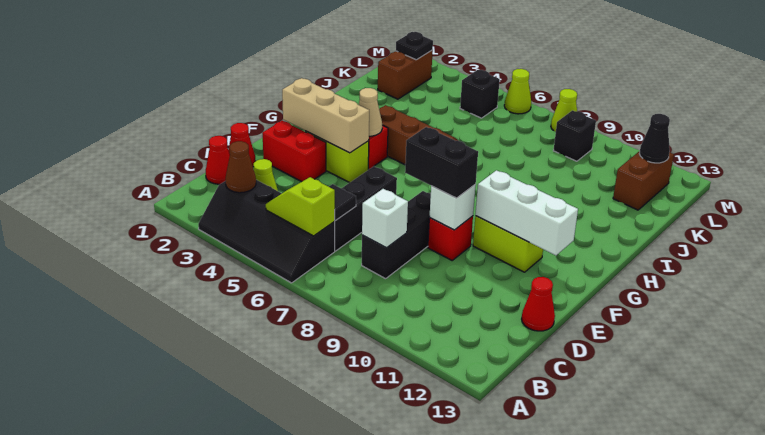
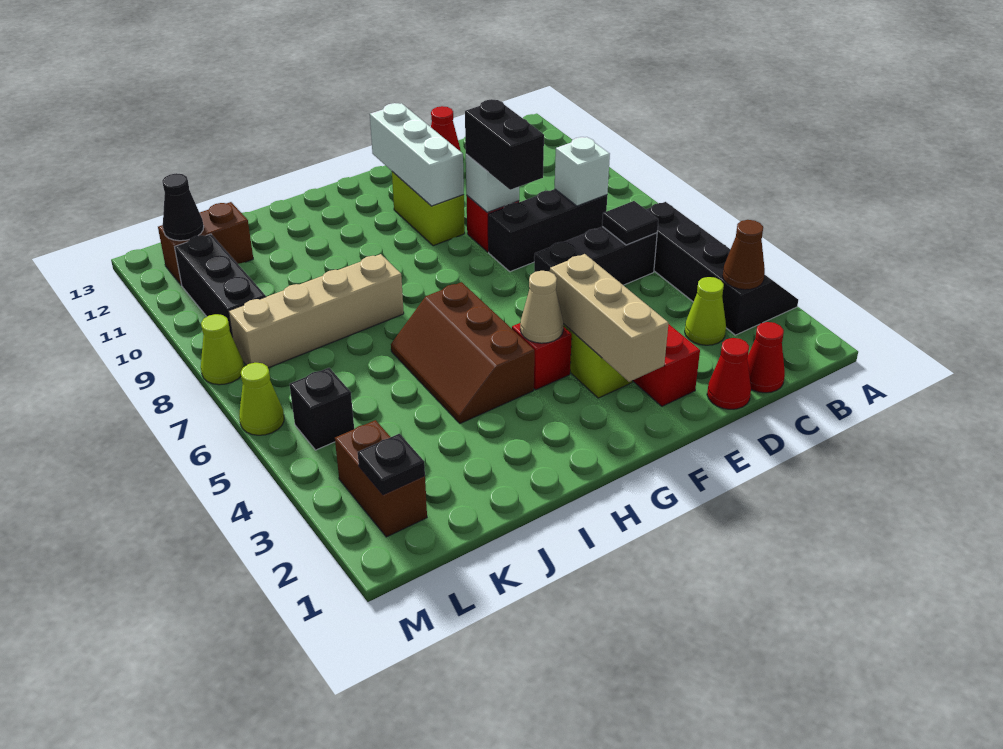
lime slope B5:B6 level 2 top 6 -> none
none -> tan brick I8:L8 level 1
brown brick K2:L2 level 1 -> brown brick L2:L3 level 1
black brick L9 level 1 -> black brick L9:L11 level 1

